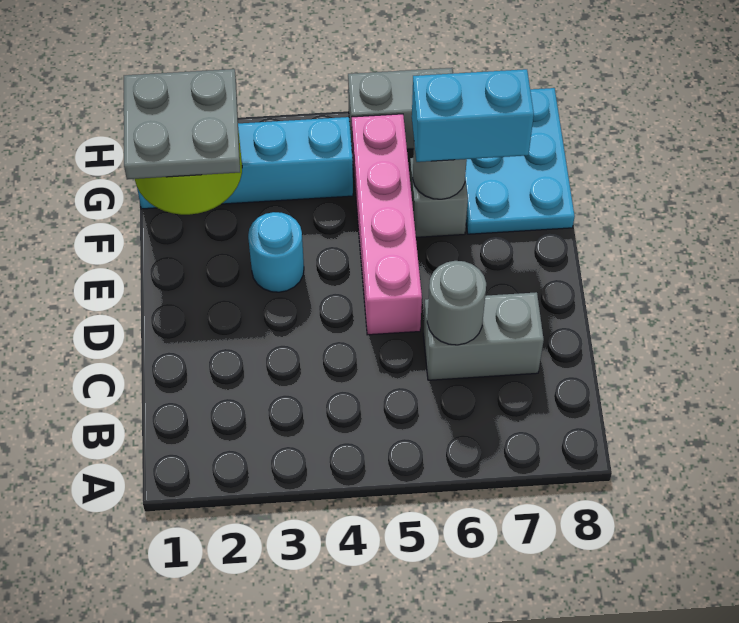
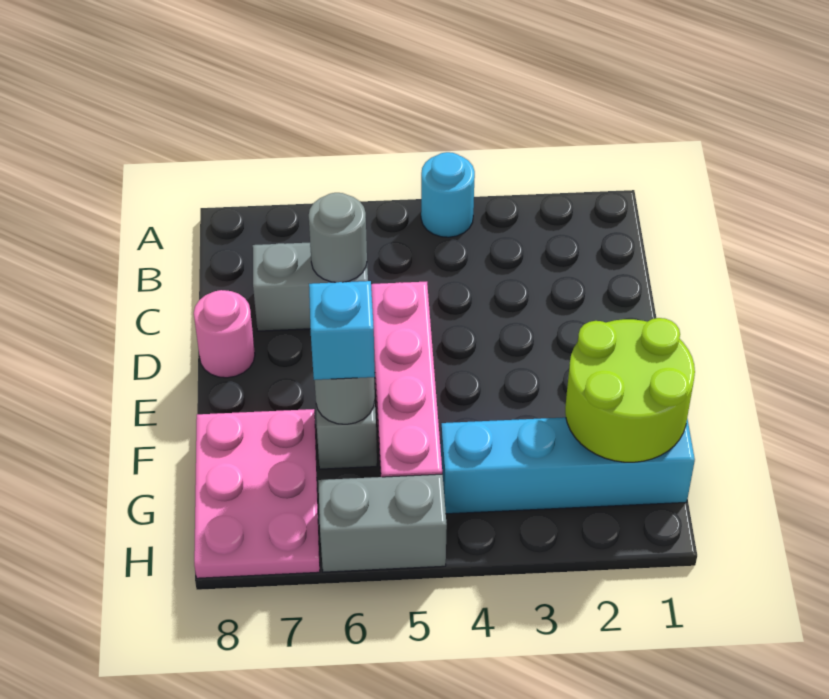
none -> pink round brick D8 level 1
cyan round brick E3 level 1 -> cyan round brick A4 level 1
grey plate F1:G2 level 3 -> none
cyan brick F6:F7 level 3 -> cyan brick F6 level 3
cyan plate F7:H8 level 1 -> pink plate F7:H8 level 1

